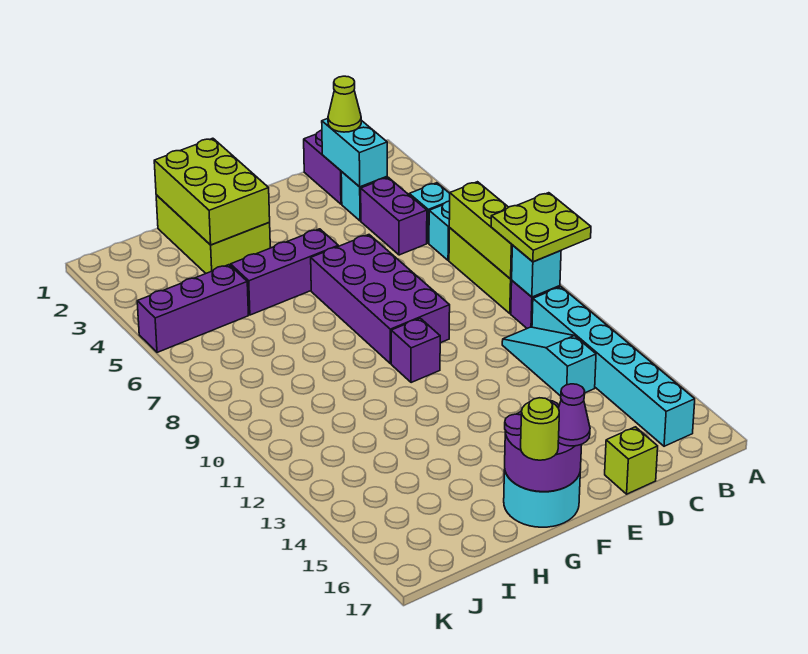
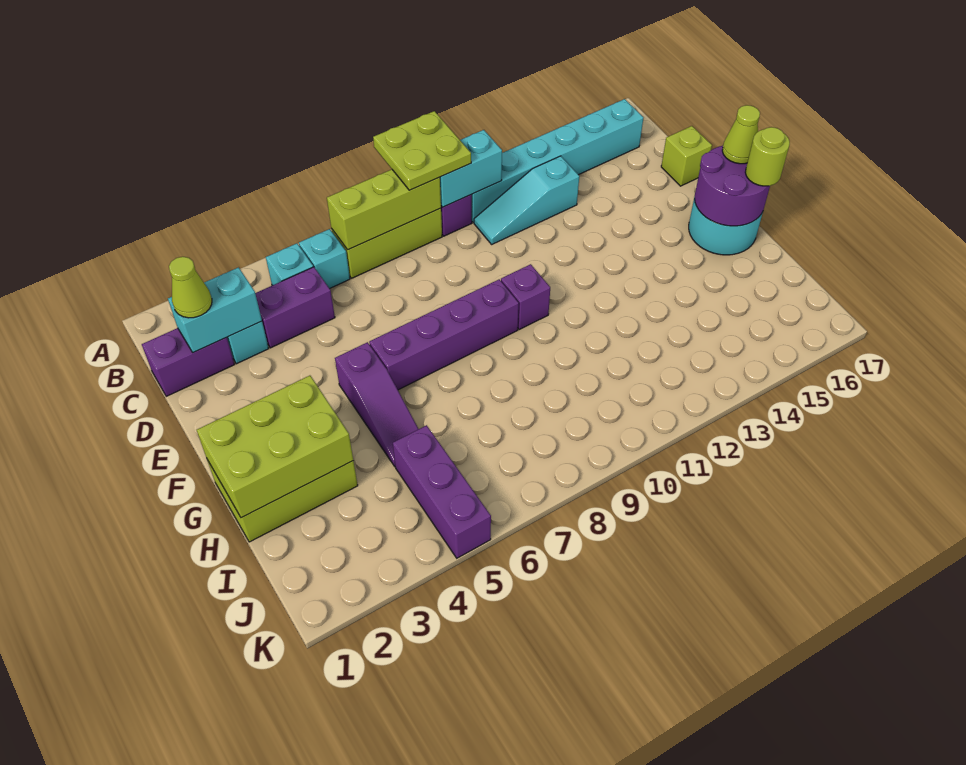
cyan brick B10 level 2 -> cyan brick B10:B11 level 2
purple brick E6:F9 level 1 -> purple brick F6:F9 level 1
purple brick F5:H5 level 1 -> purple slope F5:H5 level 1 top F
purple cone F17 level 3 -> lime cone F17 level 3

